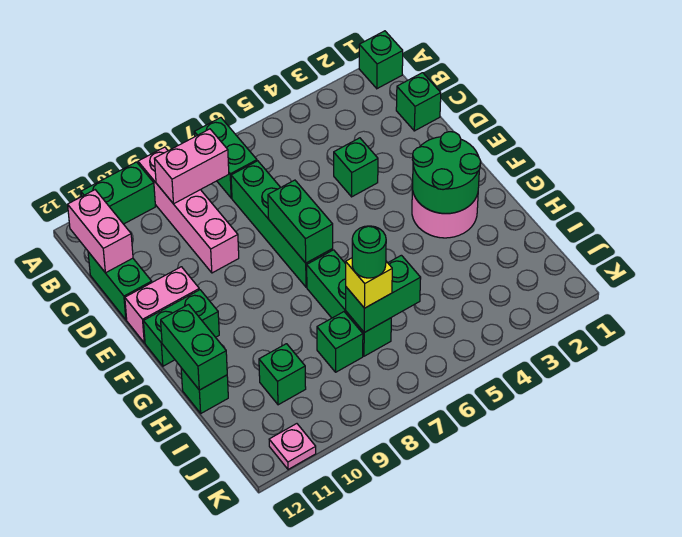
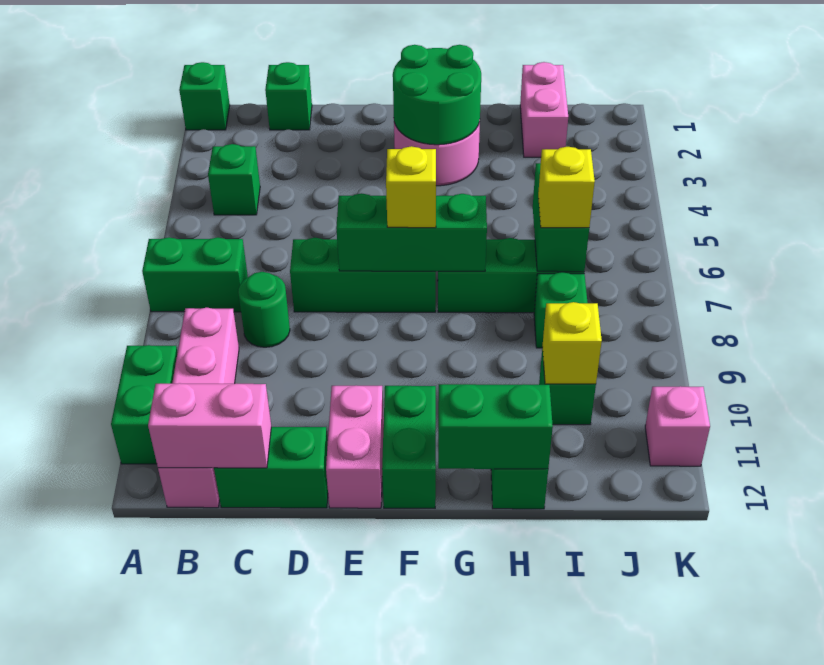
pink brick A9:D9 level 1 -> pink brick B9:B12 level 1
pink brick B8:B9 level 2 -> pink brick I1:I2 level 1
green brick C7:F7 level 1 -> green brick D7:F7 level 1
green brick D4 level 1 -> green brick B4 level 1
green brick E7:F7 level 2 -> green brick E7:G7 level 2
none -> yellow brick F7 level 3
green round brick I7 level 4 -> green round brick C8 level 1
none -> yellow brick I10 level 2
pink plate K11 level 1 -> pink brick K11 level 1

